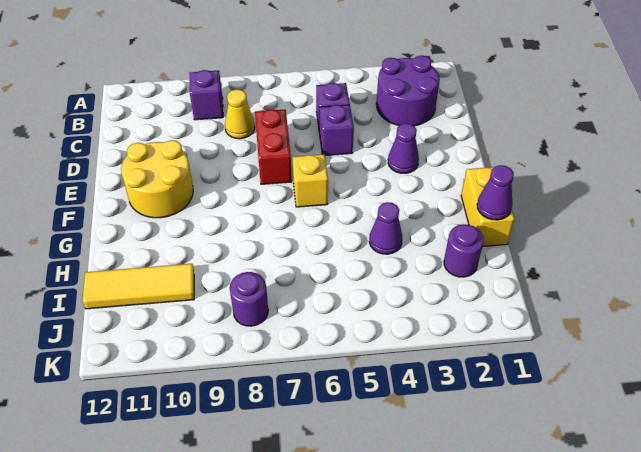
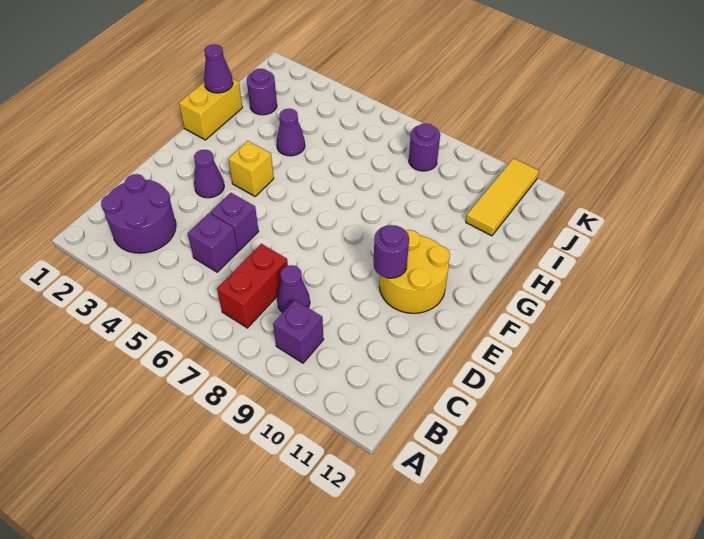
yellow cone C8 level 1 -> purple cone C8 level 1
red brick D7:E7 level 1 -> red brick B7:C7 level 1
none -> purple round brick E10 level 2
yellow brick F6 level 1 -> yellow brick F4 level 1
yellow tile I10:I12 level 1 -> yellow tile I11:K11 level 1

